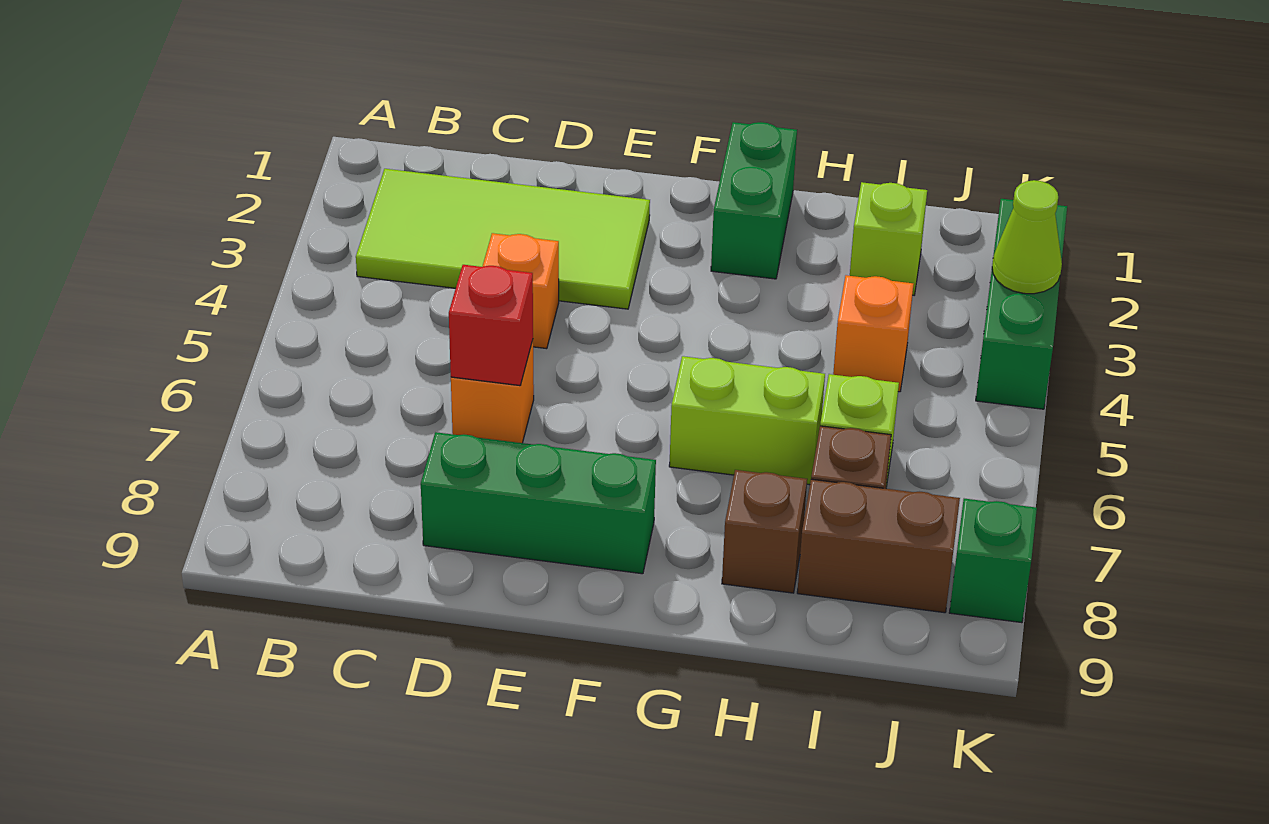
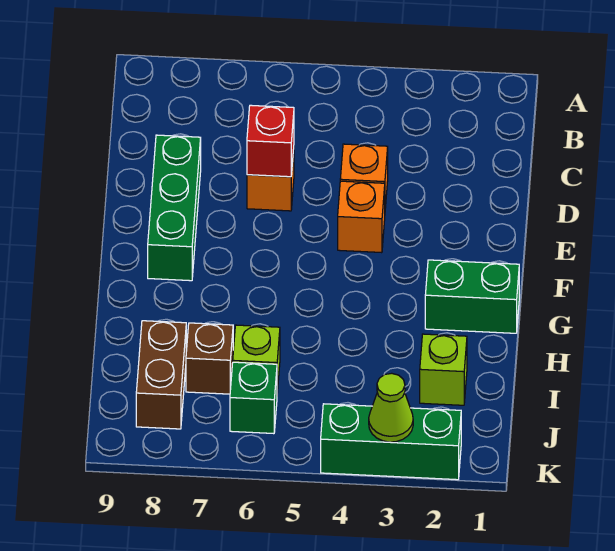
lime tile B2:E3 level 1 -> none
lime brick G6:H6 level 1 -> none
brown brick H8 level 1 -> none
orange brick I4 level 1 -> orange brick E4 level 1
green brick K8 level 1 -> green brick J6 level 1

